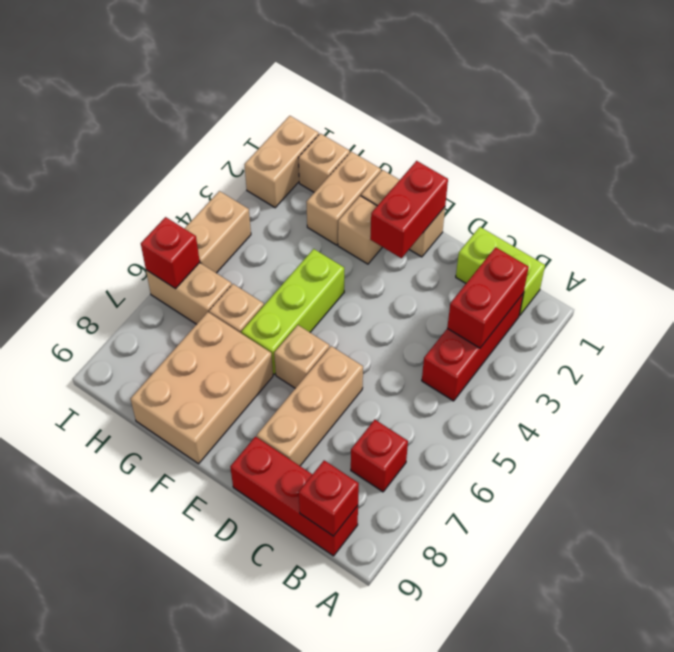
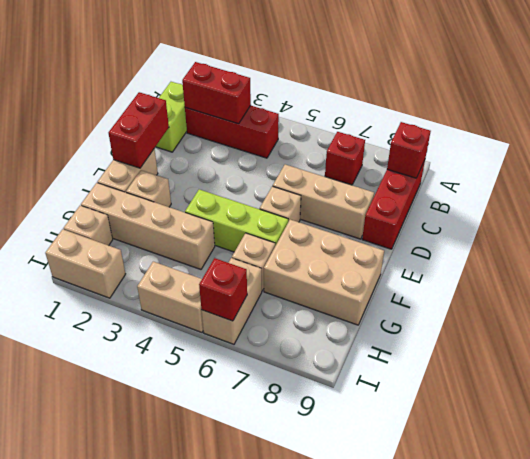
red brick E1:E2 level 2 -> red brick D1:E1 level 2
tan brick G1:G2 level 1 -> tan brick G1:G4 level 1

